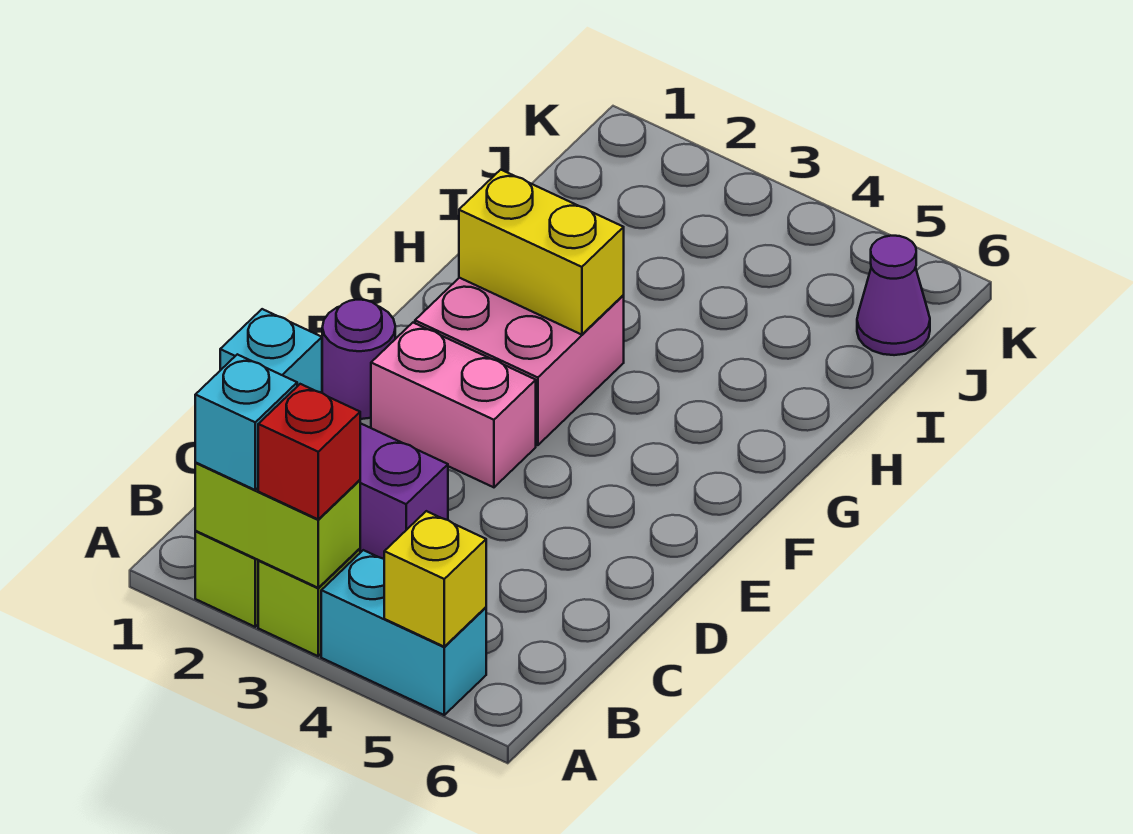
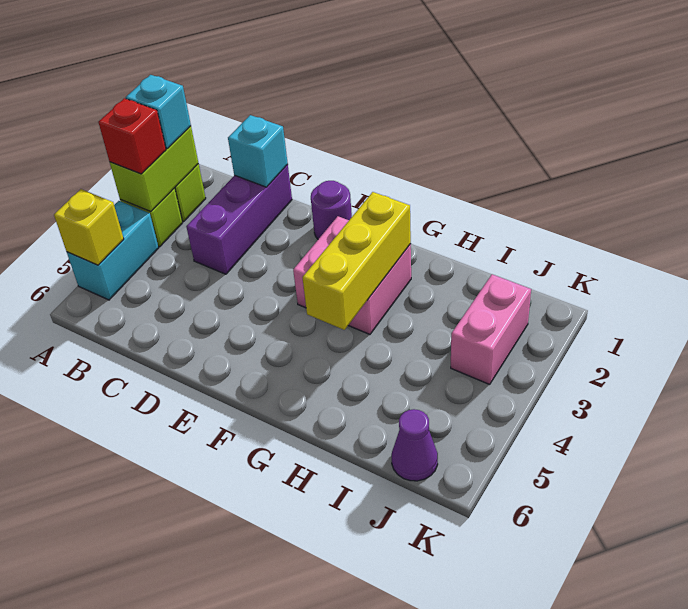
pink brick E2:E3 level 1 -> pink brick J2:J3 level 1
yellow brick G2:G3 level 2 -> yellow brick G2:G4 level 2

